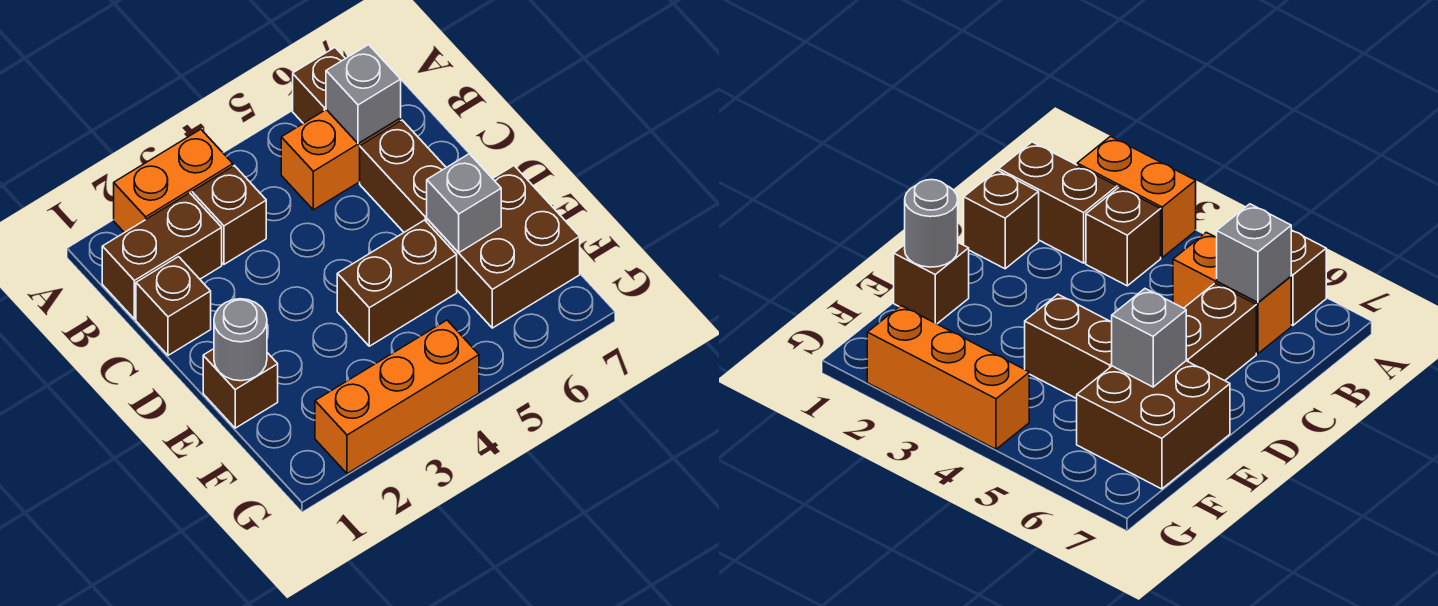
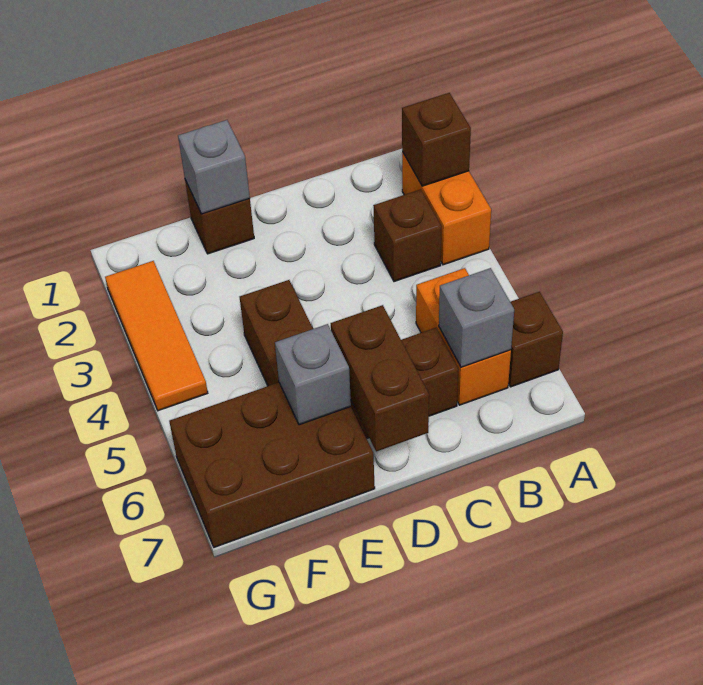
brown brick B1:B2 level 1 -> brown brick D6:D7 level 2
brown brick C1 level 1 -> brown brick A2 level 2
grey round brick E1 level 2 -> grey brick E1 level 2
brown brick E6:F7 level 1 -> brown brick E6:G7 level 1
orange brick G2:G4 level 1 -> orange tile G2:G4 level 1

